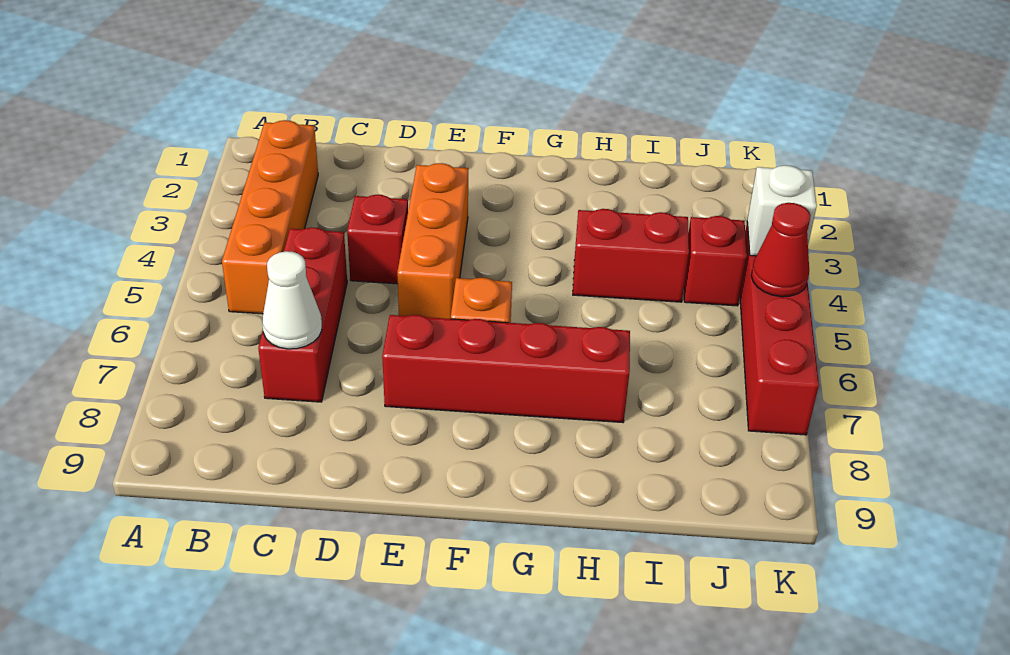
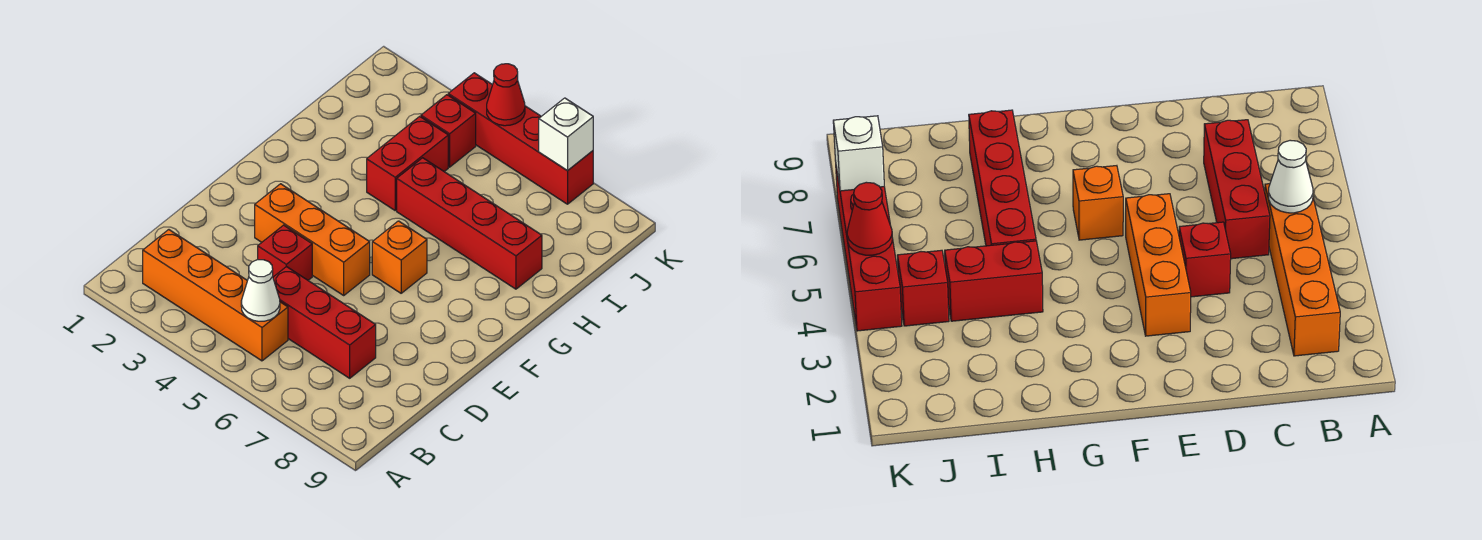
white cone C7 level 2 -> white cone B5 level 2
red brick E7:H7 level 1 -> red brick H5:H8 level 1
white brick K4 level 2 -> white brick K7 level 2

